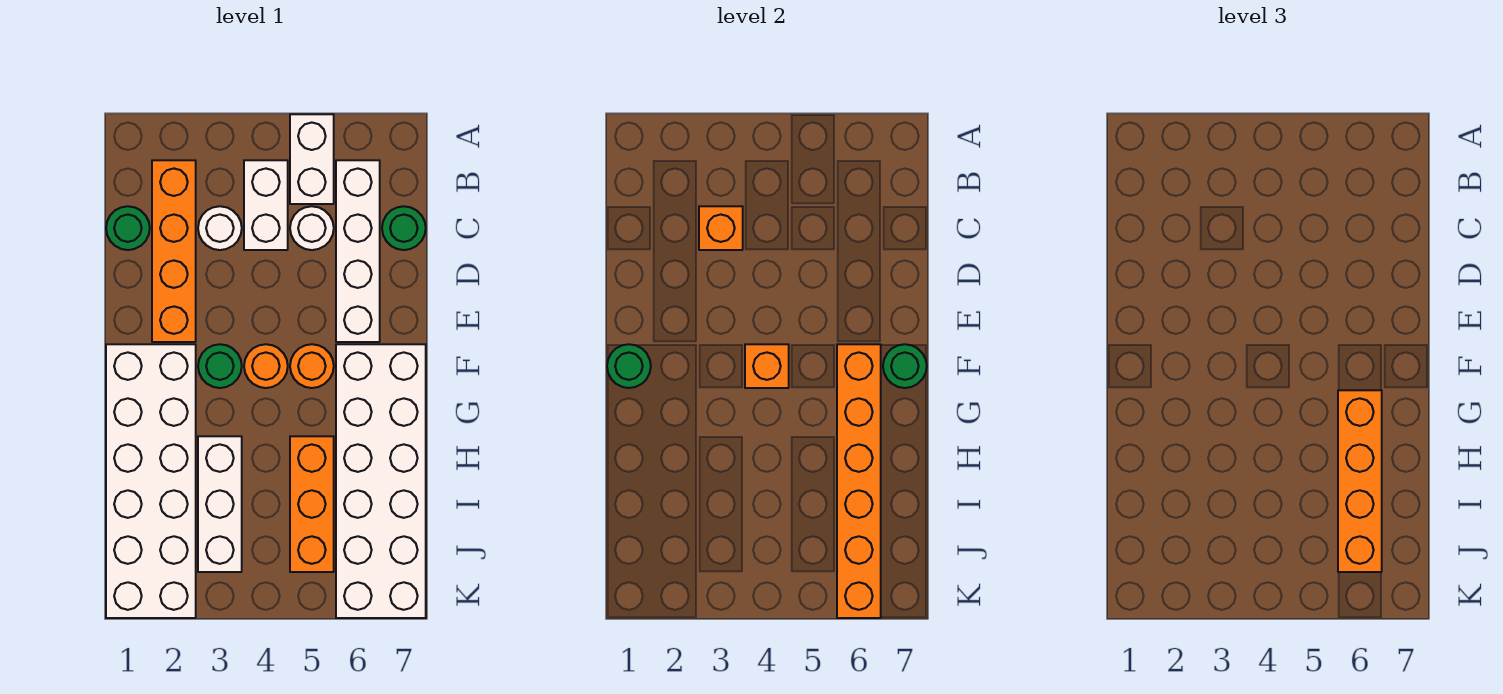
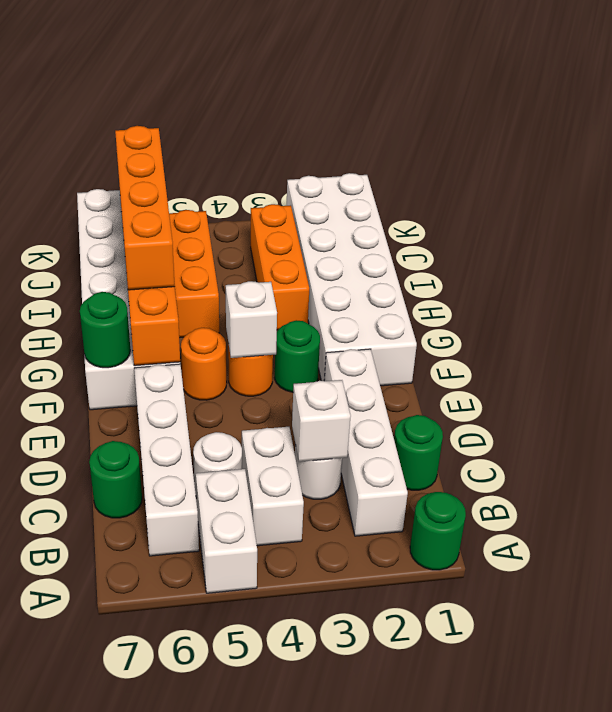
orange brick B2:E2 level 1 -> white brick B2:E2 level 1
orange brick C3 level 2 -> white brick C3 level 2
green round brick F1 level 2 -> green round brick A1 level 1
orange brick F4 level 2 -> white brick F4 level 2
white brick H3:J3 level 1 -> orange brick H3:J3 level 1

